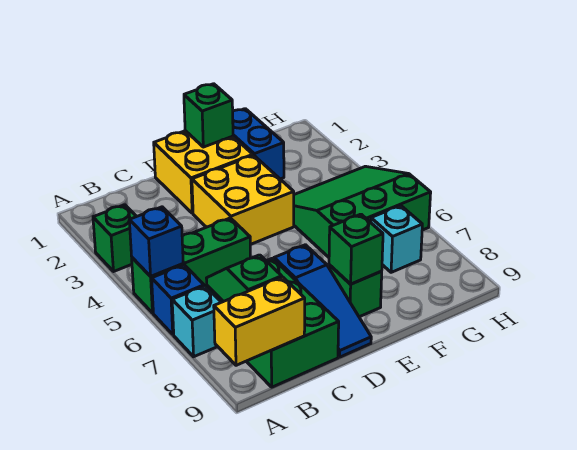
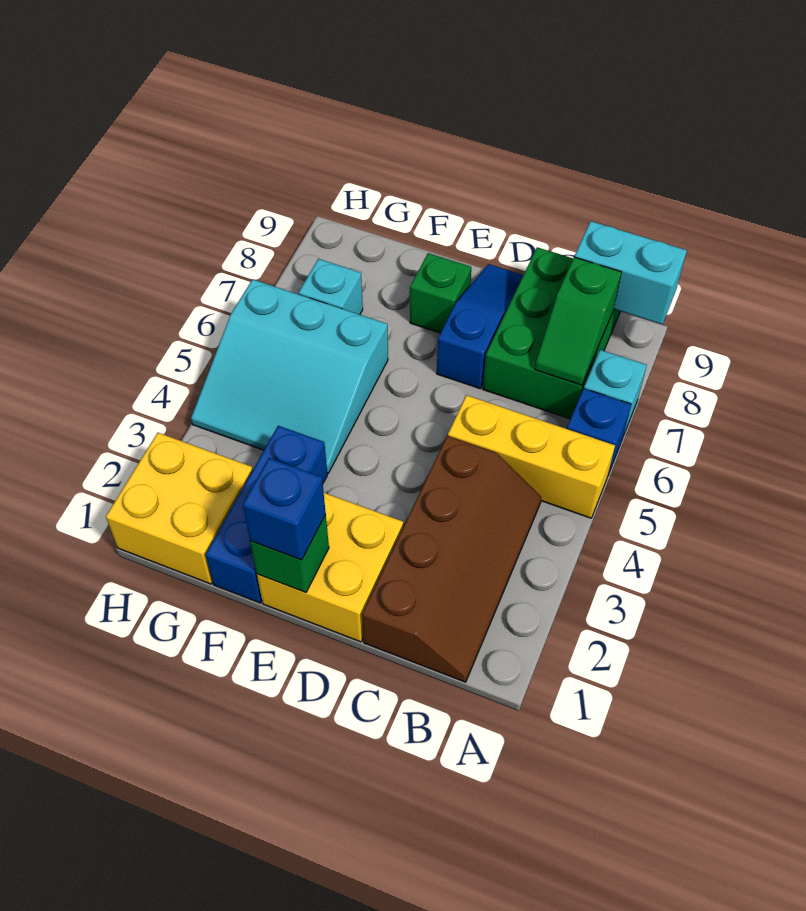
green brick A3 level 1 -> none
green brick A5:C5 level 1 -> yellow brick A5:C5 level 1
blue brick A5 level 2 -> blue brick E1 level 3
yellow brick A9:B9 level 2 -> cyan brick A9:B9 level 2
none -> brown slope B1:C4 level 1 top C
yellow brick D3:E4 level 1 -> yellow brick G1:H2 level 1
green brick E8 level 2 -> none
blue brick F1:F2 level 1 -> blue brick F1:F3 level 1
green slope F4:H6 level 1 top 6 -> cyan slope F4:H6 level 1 top 6

